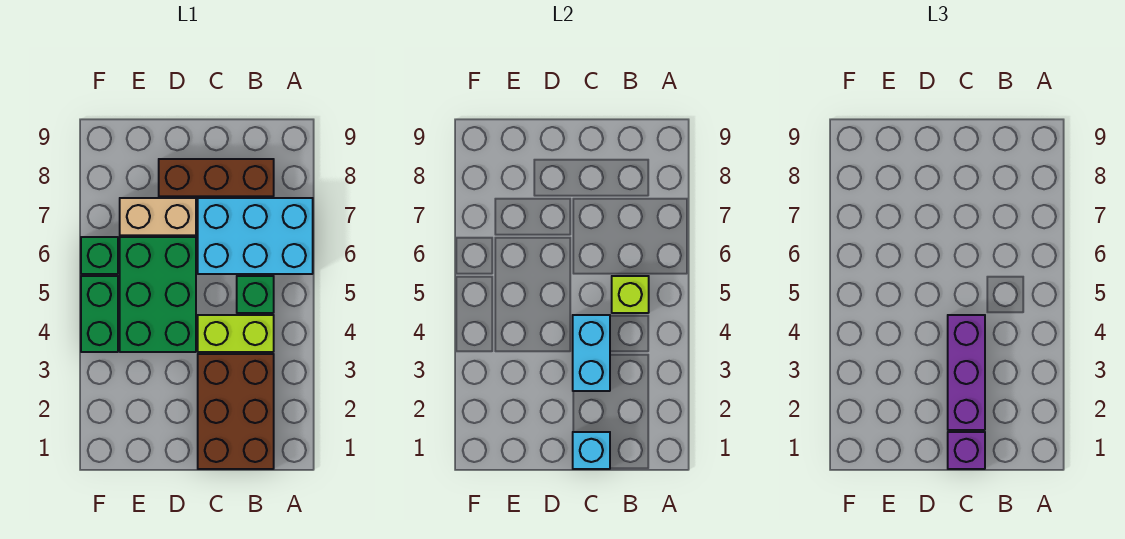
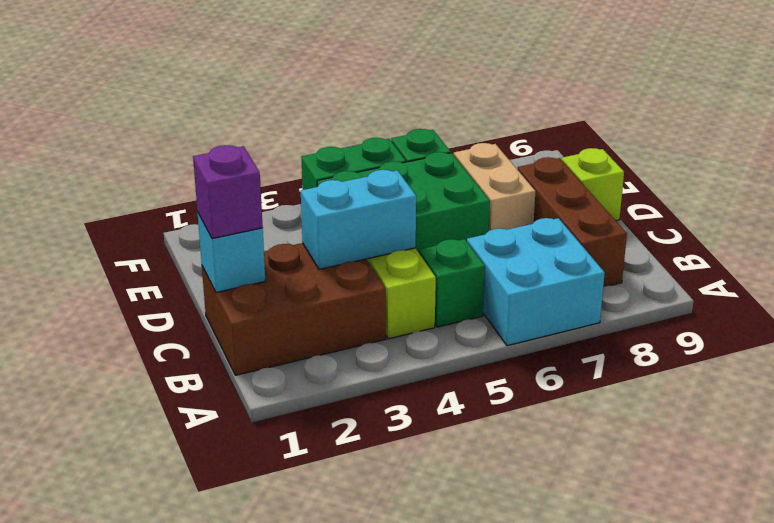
cyan brick A6:C7 level 1 -> cyan brick A6:B7 level 1
lime brick B5 level 2 -> lime brick D9 level 1
purple brick C2:C4 level 3 -> none

